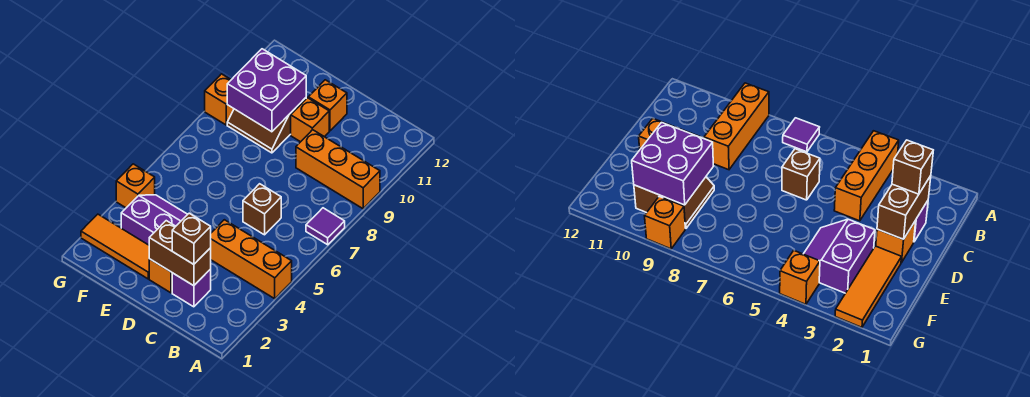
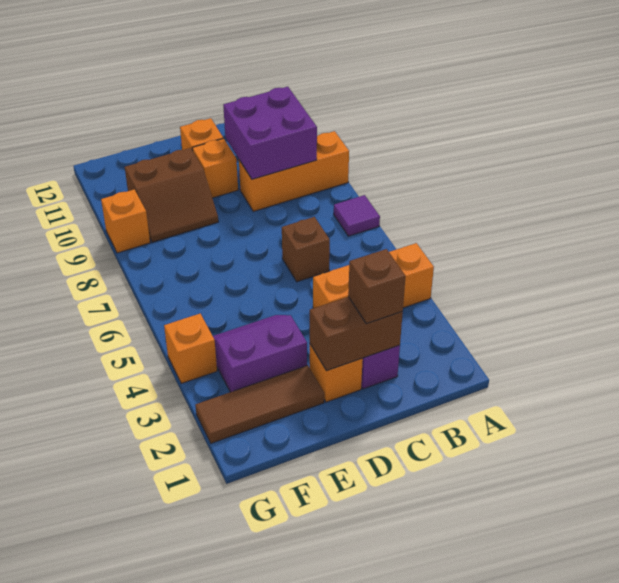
orange tile E2:G2 level 1 -> brown tile E2:G2 level 1
purple brick E9:F10 level 2 -> purple brick B9:C10 level 2

